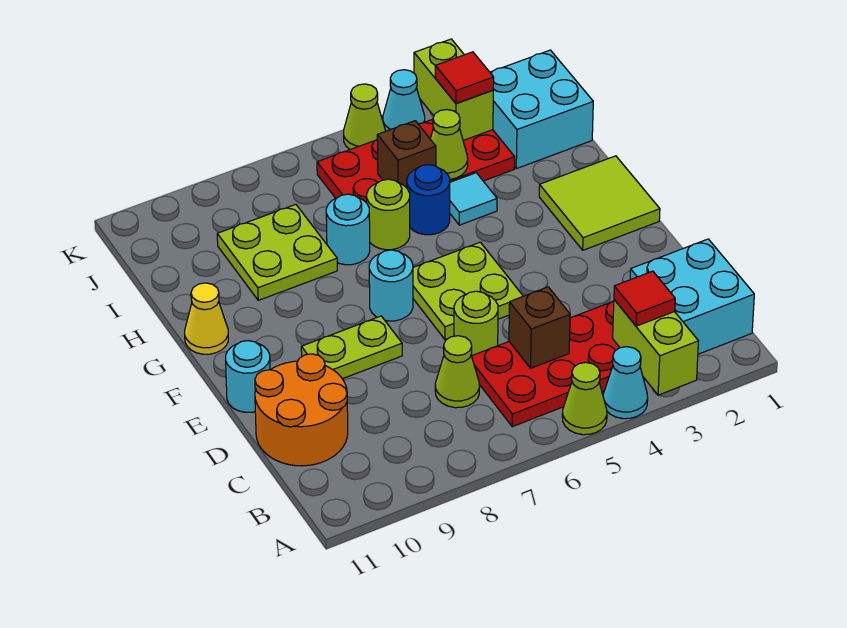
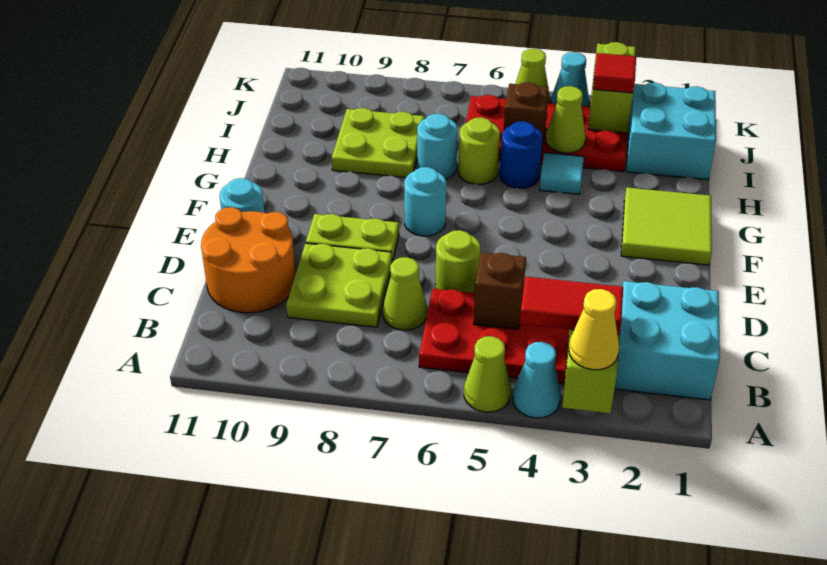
red tile B3 level 3 -> red tile B3:B4 level 3
lime plate E5:F6 level 1 -> lime plate C8:D9 level 1
yellow cone G11 level 1 -> yellow cone A3 level 3

